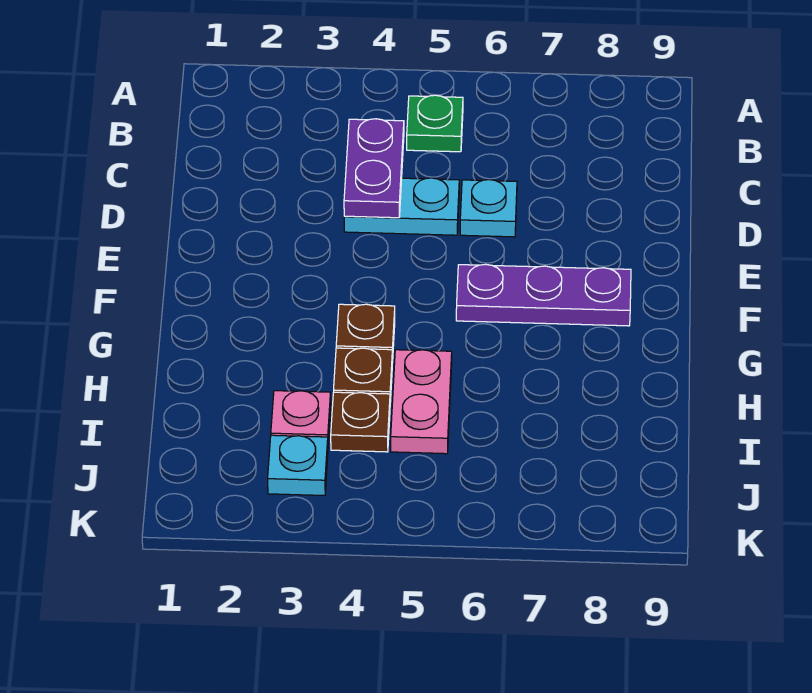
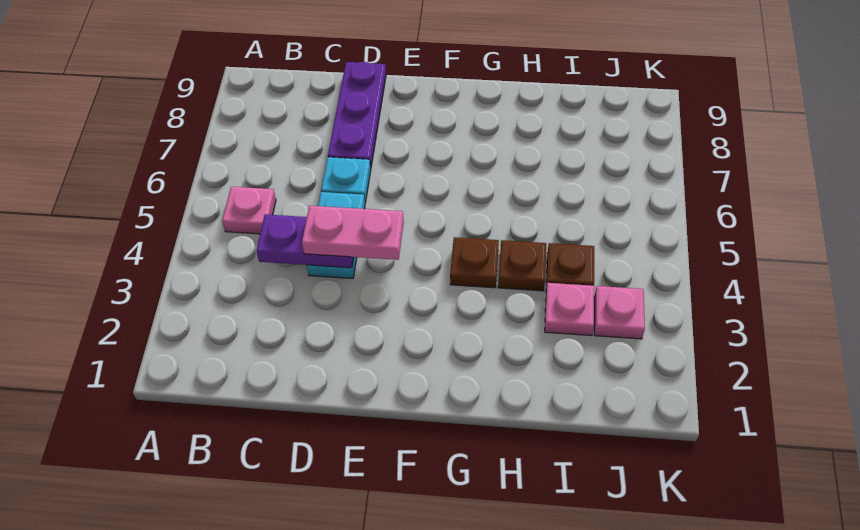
green plate B5 level 1 -> pink plate B5 level 1
purple plate F6:F8 level 1 -> purple plate D7:D9 level 1
pink plate H5:I5 level 1 -> pink plate D4:E4 level 3
cyan plate J3 level 1 -> pink plate J3 level 1

